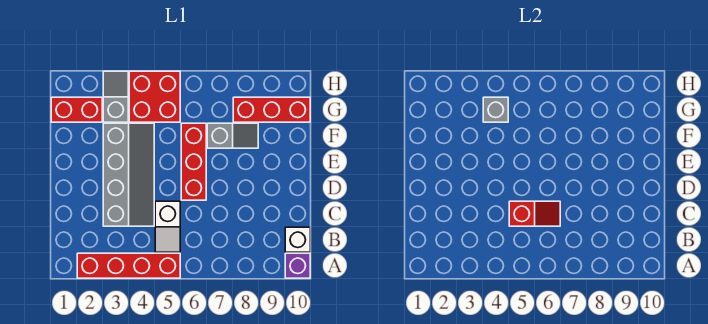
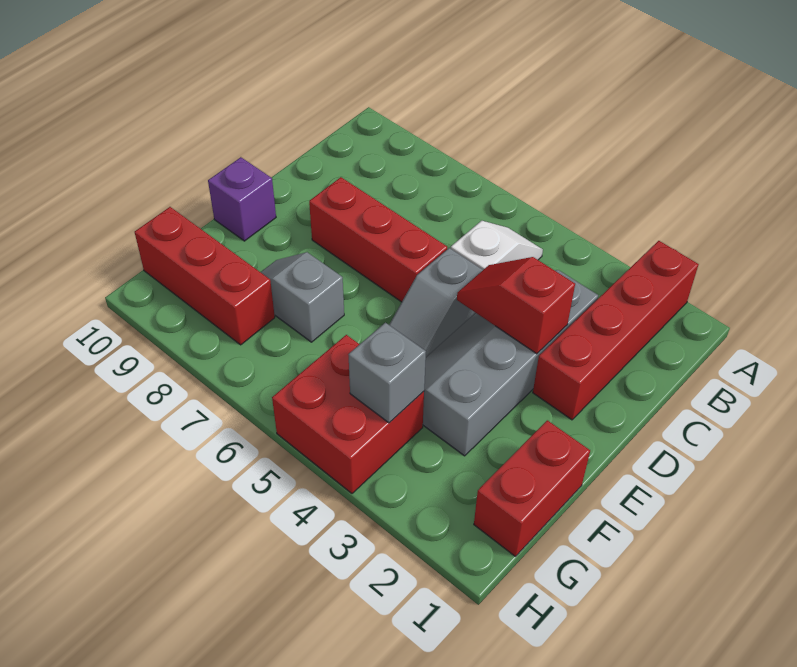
red brick A2:A5 level 1 -> red brick A2:D2 level 1
purple brick A10 level 1 -> purple brick E10 level 1
white brick B10 level 1 -> none
red slope C5:C6 level 2 top 5 -> red slope D3:D4 level 2 top 3
red brick D6:F6 level 1 -> red brick D6:D8 level 1
red brick G1:G2 level 1 -> red brick F1:G1 level 1
grey slope G3:H3 level 1 top G -> grey slope D5:E5 level 1 top D

